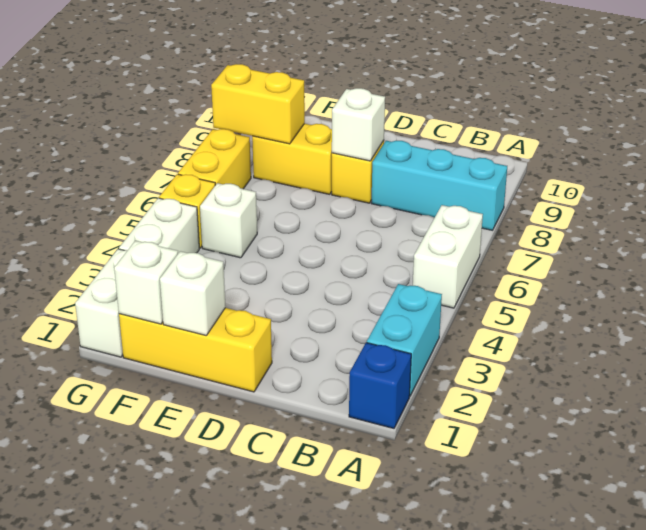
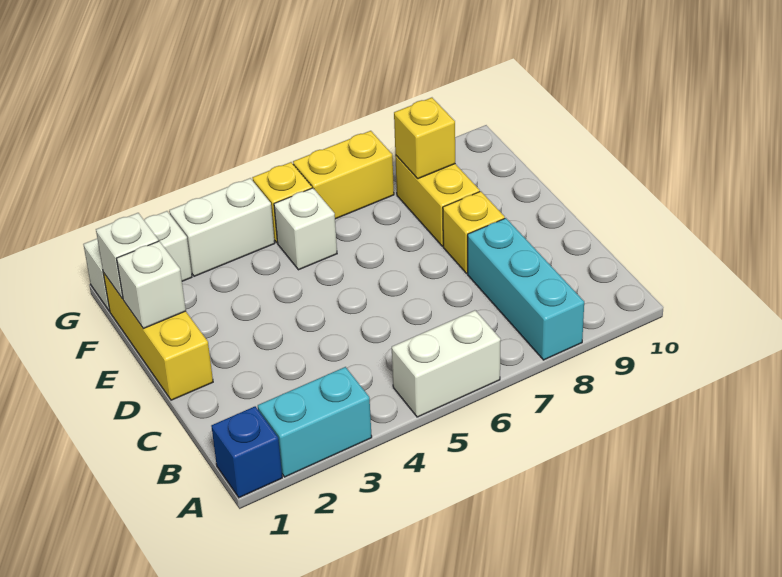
white brick D8 level 2 -> none
yellow brick F8:G8 level 2 -> yellow brick F8 level 2

